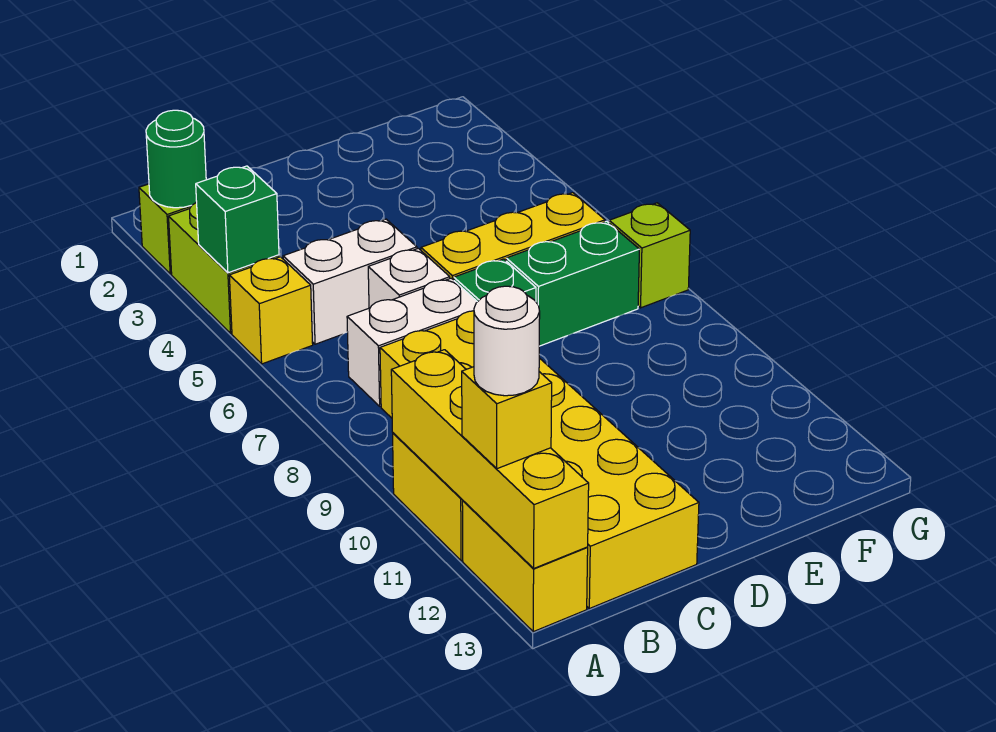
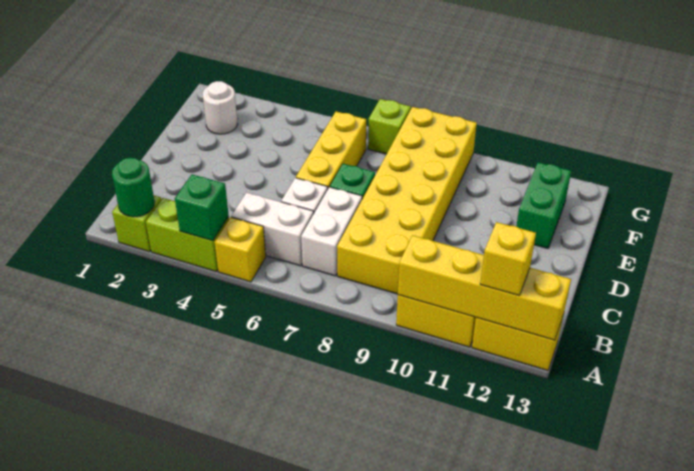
white round brick A12 level 4 -> white round brick F2 level 1
white brick B5:C5 level 1 -> white brick B5:B6 level 1
yellow brick B8:C13 level 1 -> yellow brick B8:G9 level 1
green brick E7:F7 level 1 -> green brick E12:F12 level 1

